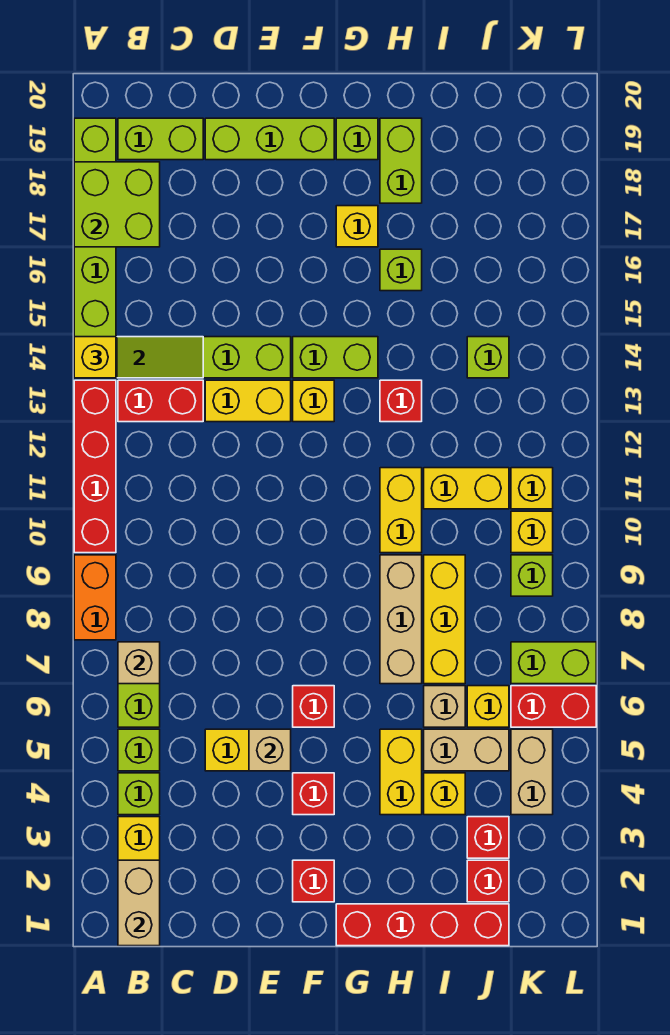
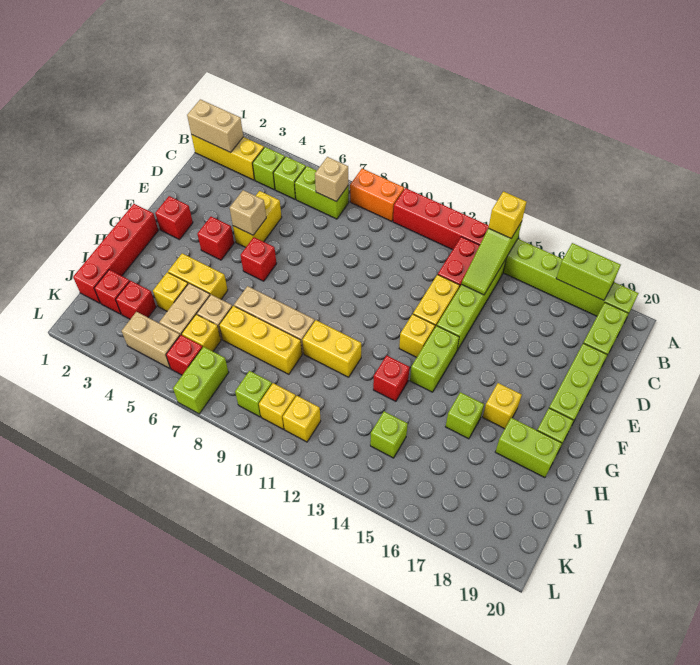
lime brick A17:B18 level 2 -> lime brick A17:A18 level 2
yellow brick I11:J11 level 1 -> none
red brick K6:L6 level 1 -> red brick K6 level 1

